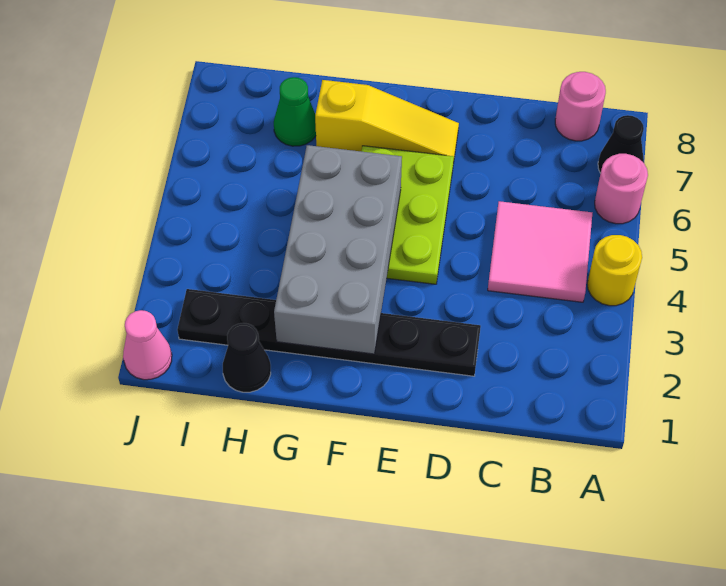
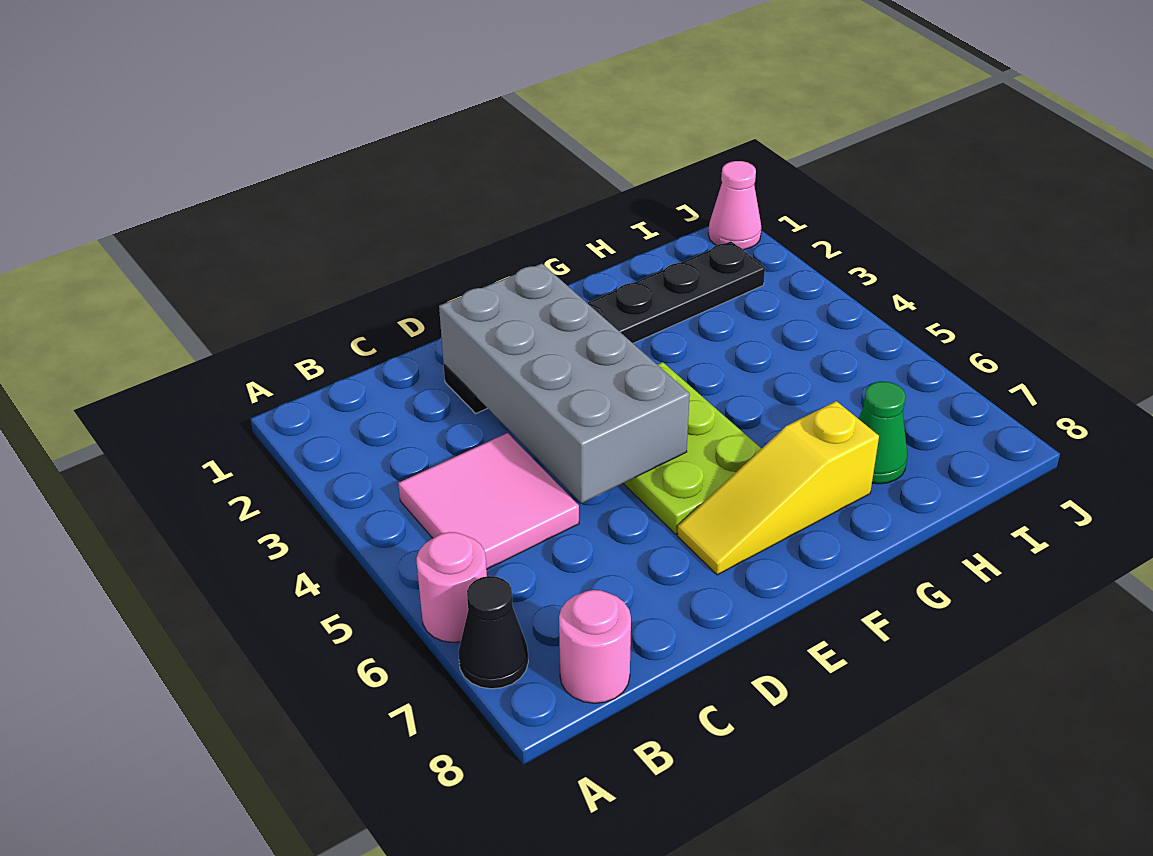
yellow round brick A4 level 1 -> none
grey brick F2:G5 level 2 -> grey brick D2:E5 level 2
black cone H1 level 1 -> none

